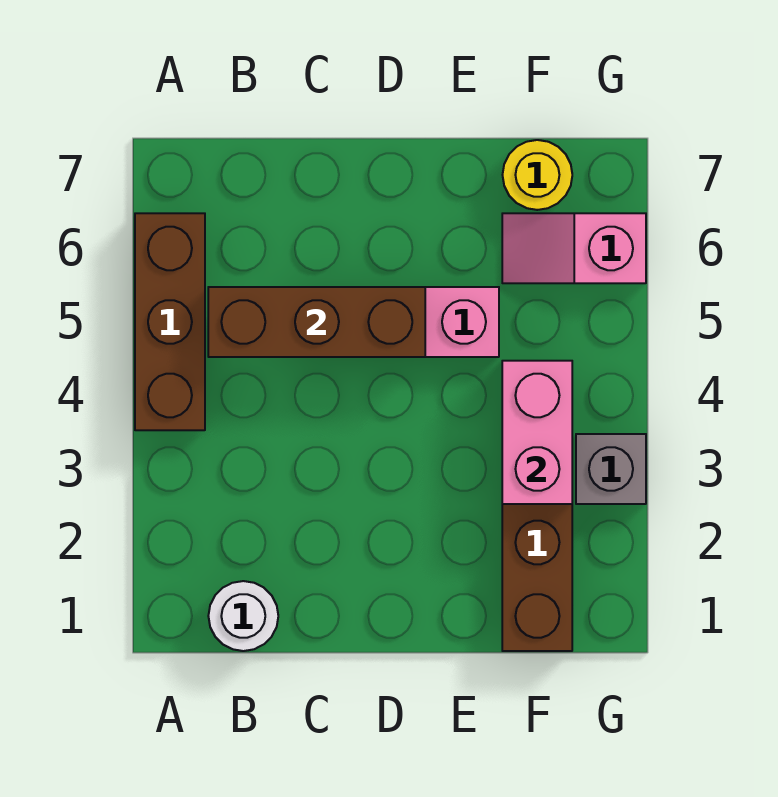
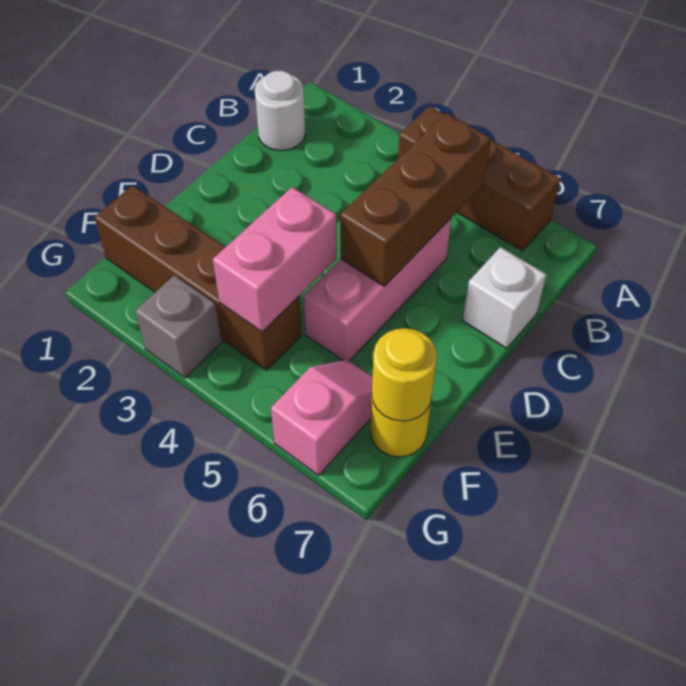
none -> white brick C7 level 1
pink brick F3:F4 level 2 -> pink brick E4:F4 level 2
none -> yellow round brick F7 level 2

